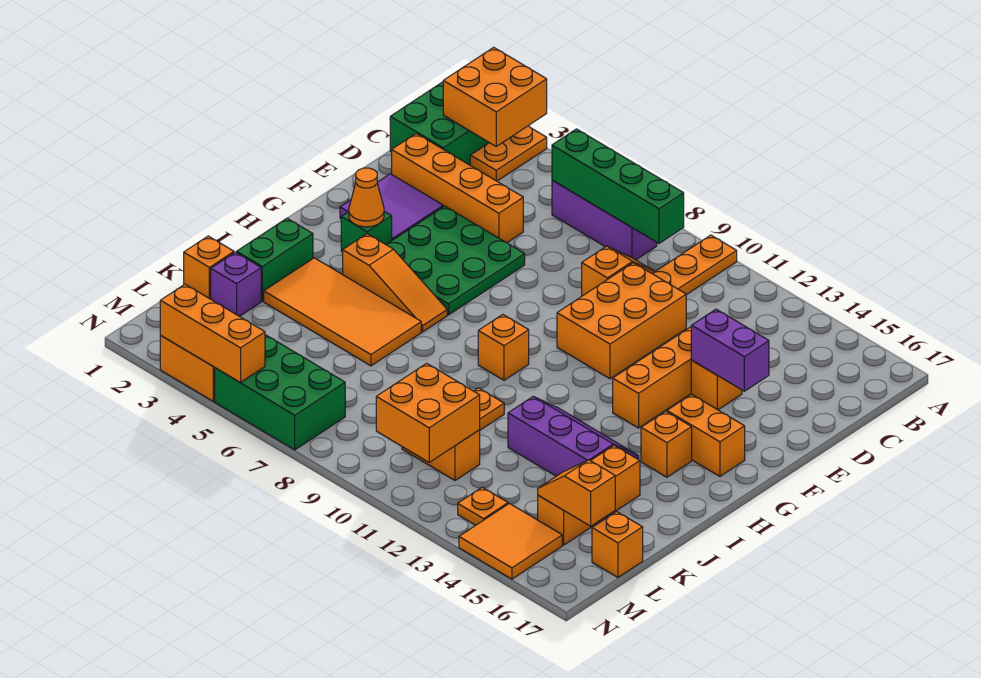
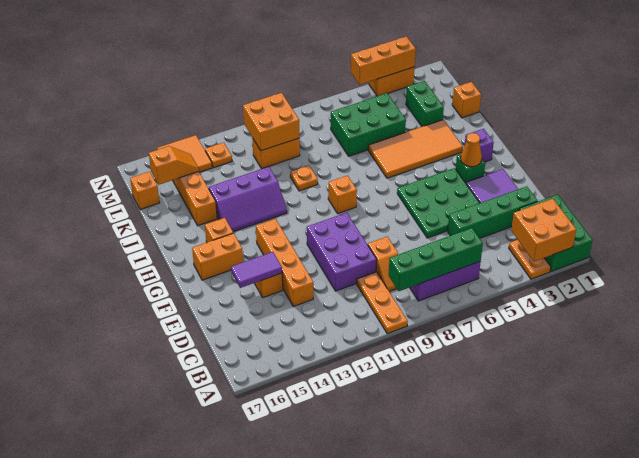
orange brick D2:D5 level 1 -> green brick D2:D5 level 1
orange brick D10:F11 level 1 -> purple brick D10:F11 level 1
purple brick E14:E15 level 2 -> purple tile E14:E15 level 2
orange slope H4:H6 level 1 top 4 -> none
green brick I2:J2 level 1 -> green brick K3:L3 level 1
purple brick K2 level 1 -> purple brick H2 level 1
green brick M5:N7 level 1 -> green brick K5:L7 level 1

